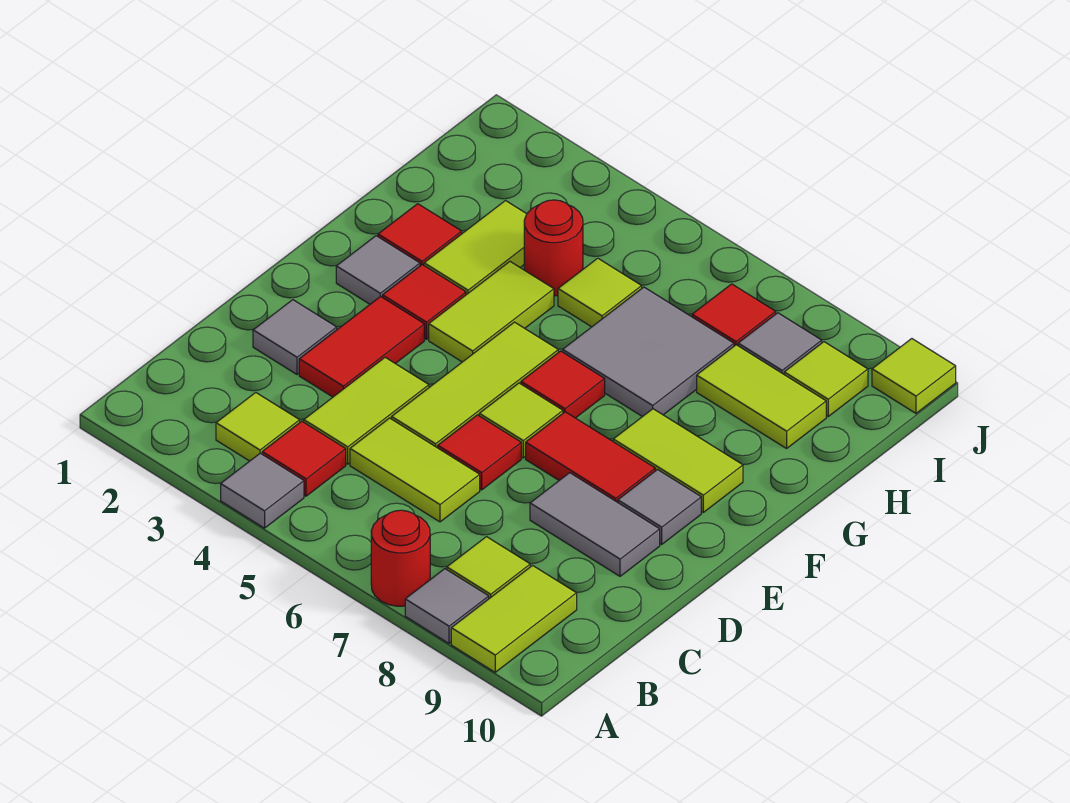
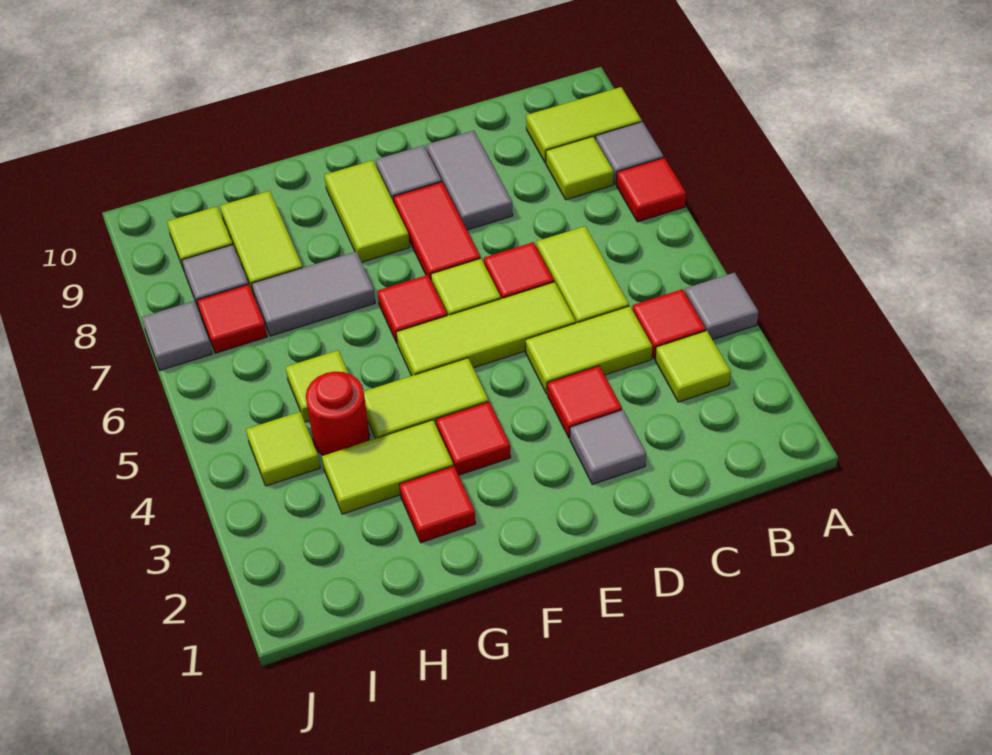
red round brick A7 level 1 -> red tile A7 level 1
red tile D3:E3 level 1 -> red tile D3 level 1
grey tile F2 level 1 -> grey tile J7 level 1
grey tile G6:H7 level 1 -> grey tile G7:H7 level 1
lime tile J10 level 1 -> lime tile I4 level 1

